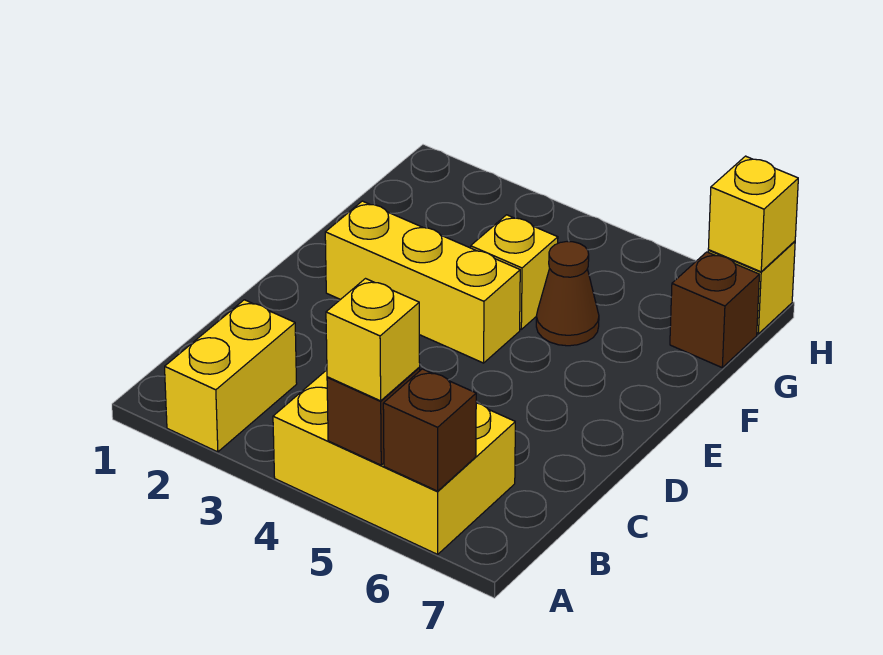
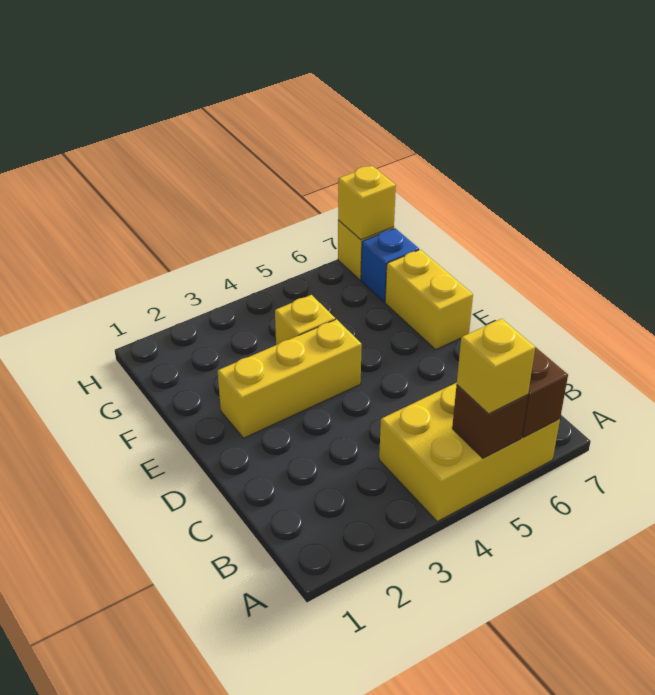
yellow brick A2:B2 level 1 -> yellow brick E7:F7 level 1
brown cone F5 level 1 -> none
brown brick G7 level 1 -> blue brick G7 level 1

